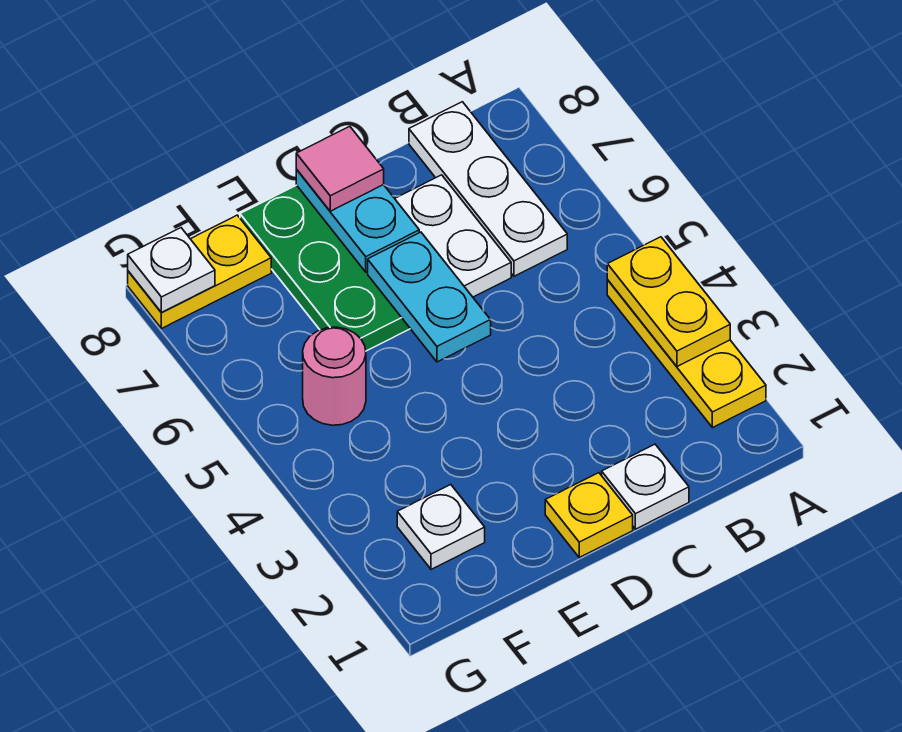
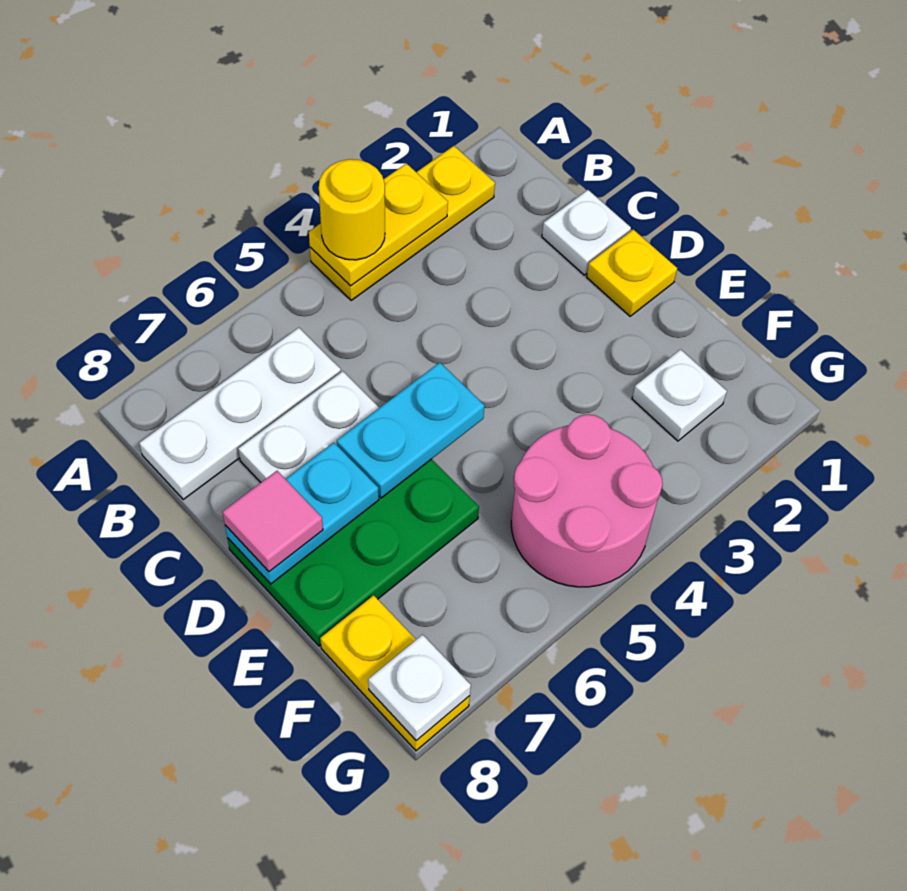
none -> yellow round brick A4 level 3
pink round brick F5 level 1 -> pink round brick F4:G5 level 1

